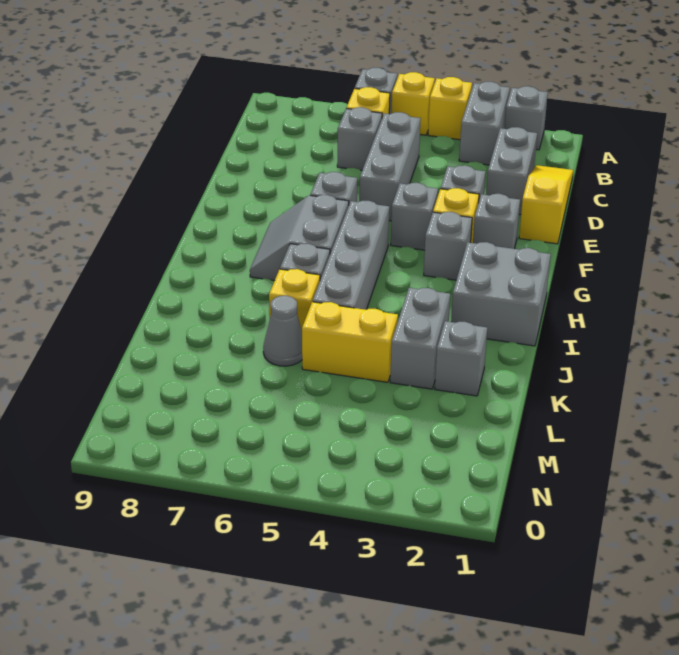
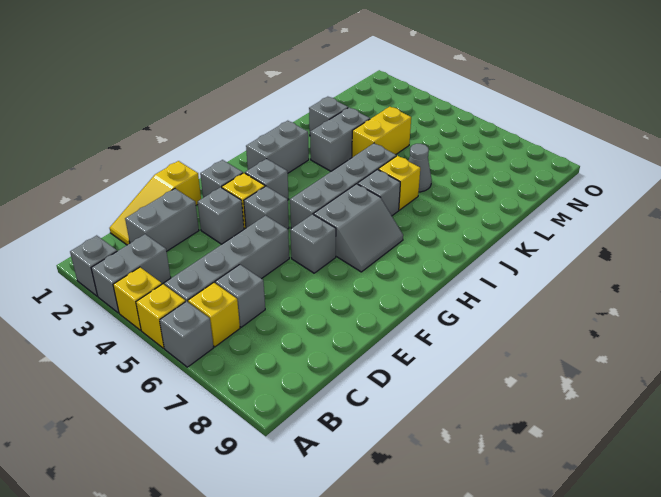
grey brick C5:E5 level 1 -> grey brick B5:E5 level 1
grey brick H1:I2 level 1 -> grey brick H2:I2 level 1
yellow brick K4:K5 level 1 -> yellow brick K4:L4 level 1

